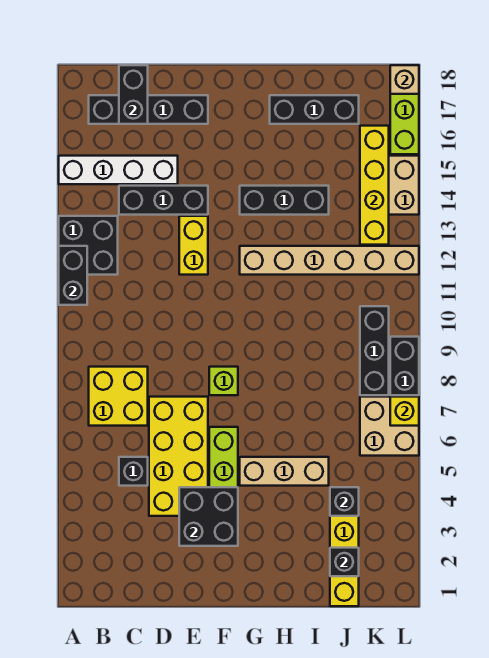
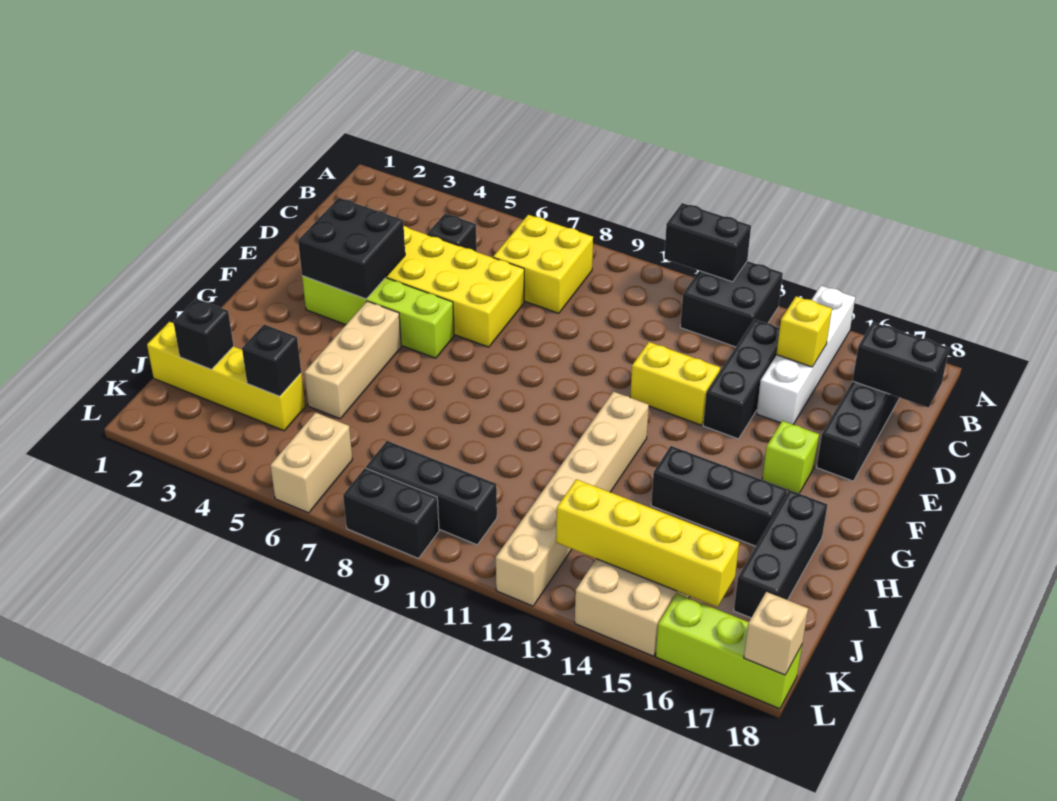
lime brick F8 level 1 -> lime brick F16 level 1
black brick G14:I14 level 1 -> black brick H14:H16 level 1
tan brick K6:L7 level 1 -> tan brick K6:L6 level 1
yellow brick L7 level 2 -> yellow brick C15 level 2

